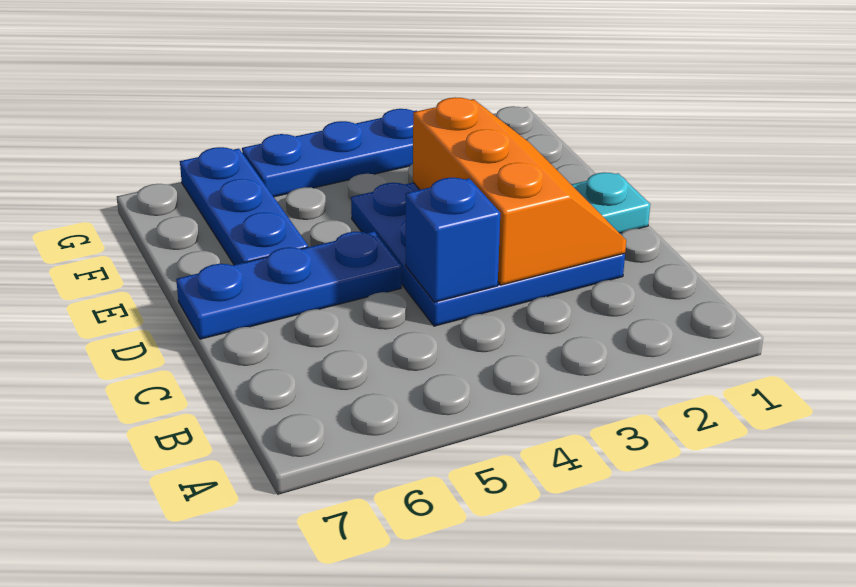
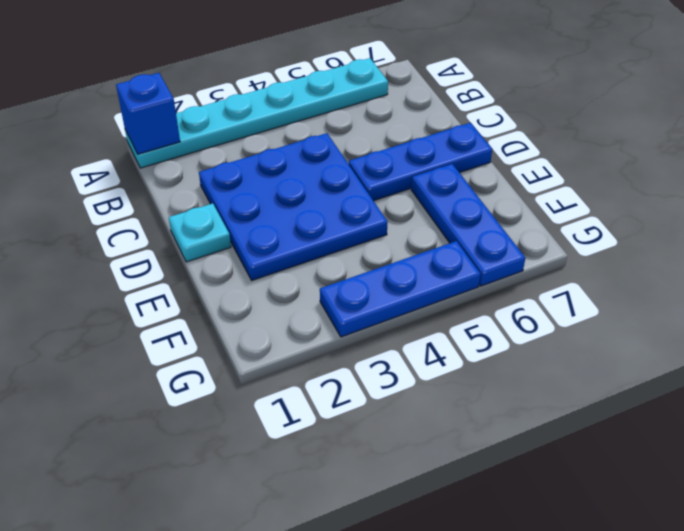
none -> cyan plate A1:A6 level 1
orange slope C2:E3 level 2 top 3 -> none
blue brick C4 level 2 -> blue brick A1 level 2

